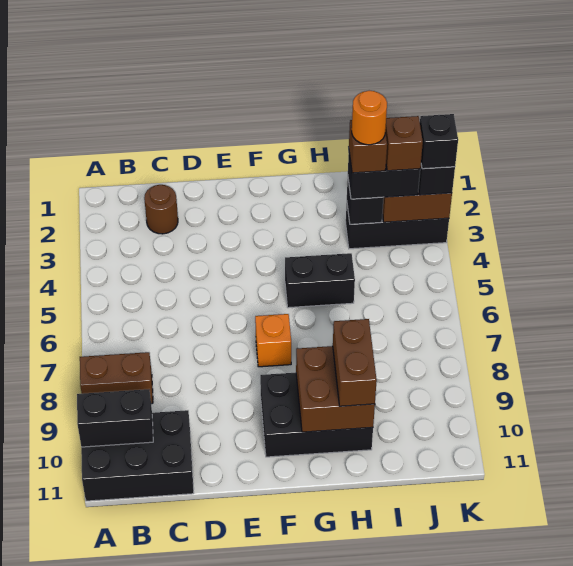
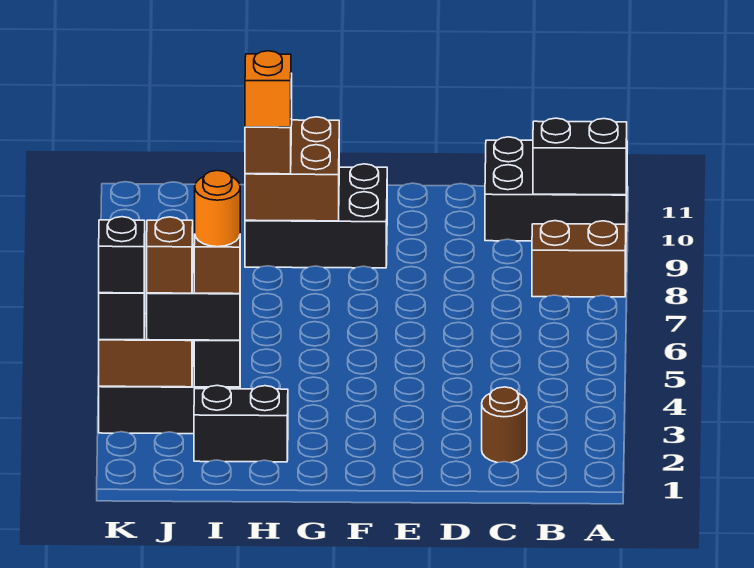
orange brick F7 level 1 -> orange brick H9 level 4
black brick G5:H5 level 1 -> black brick H2:I2 level 1

